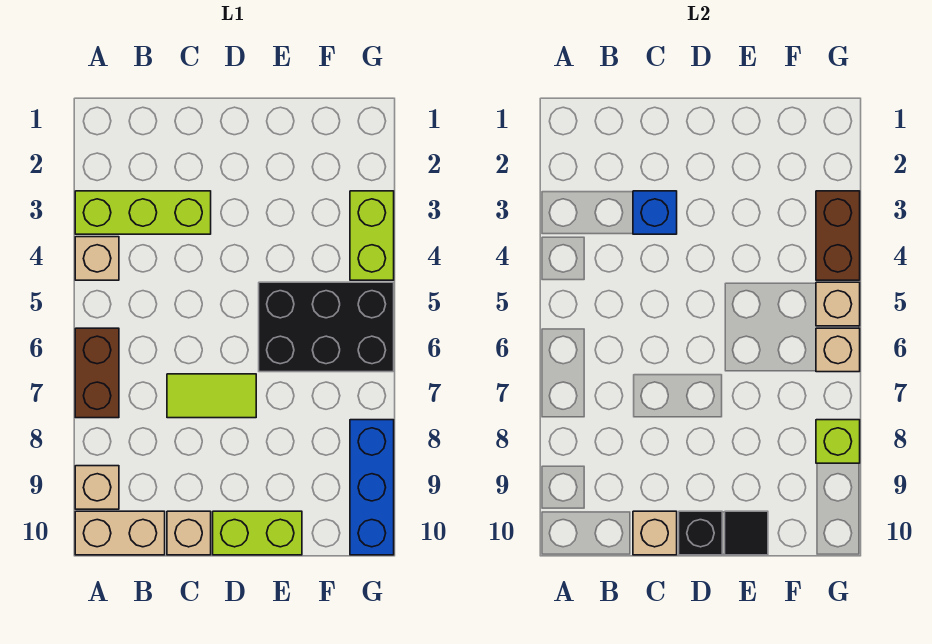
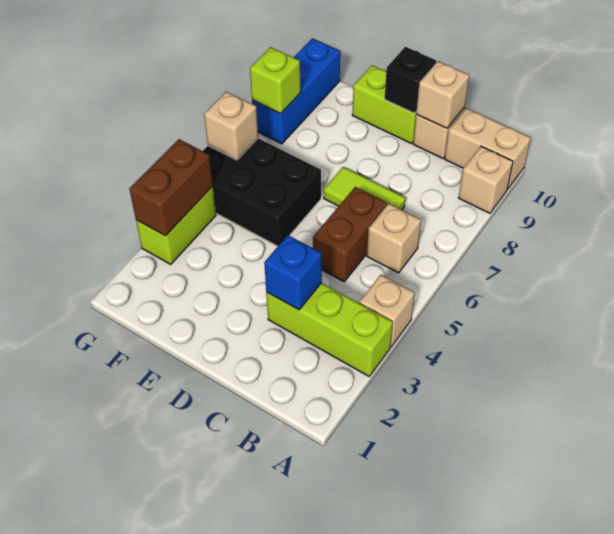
brown brick A6:A7 level 1 -> brown brick C5:C6 level 1
black tile E10 level 2 -> none
tan brick G5 level 2 -> tan brick B6 level 1

